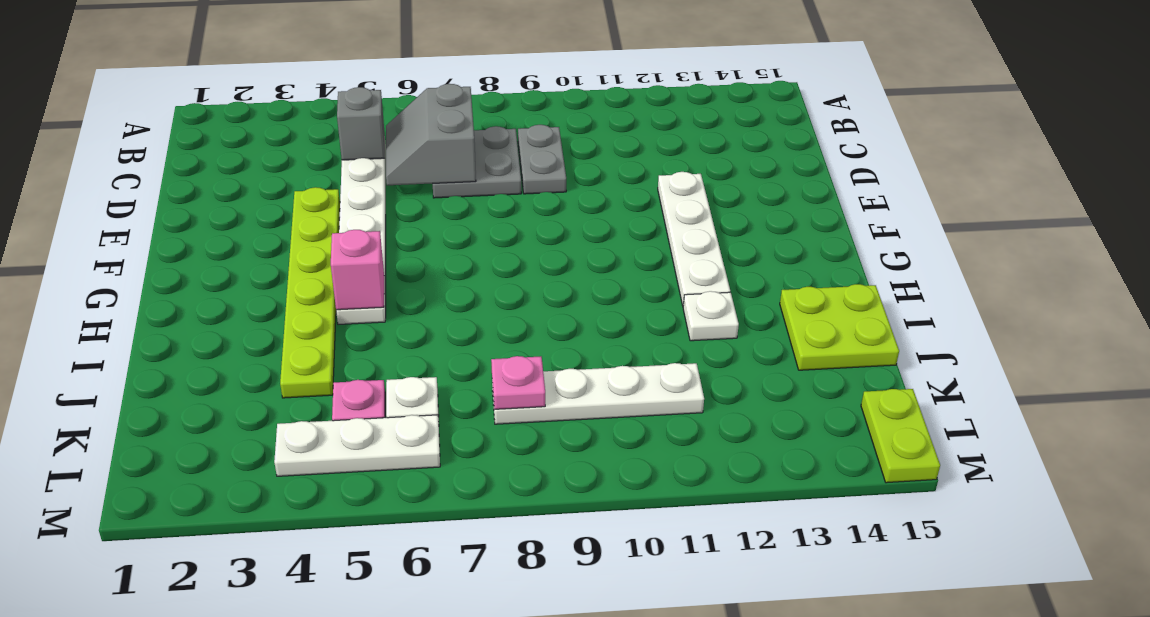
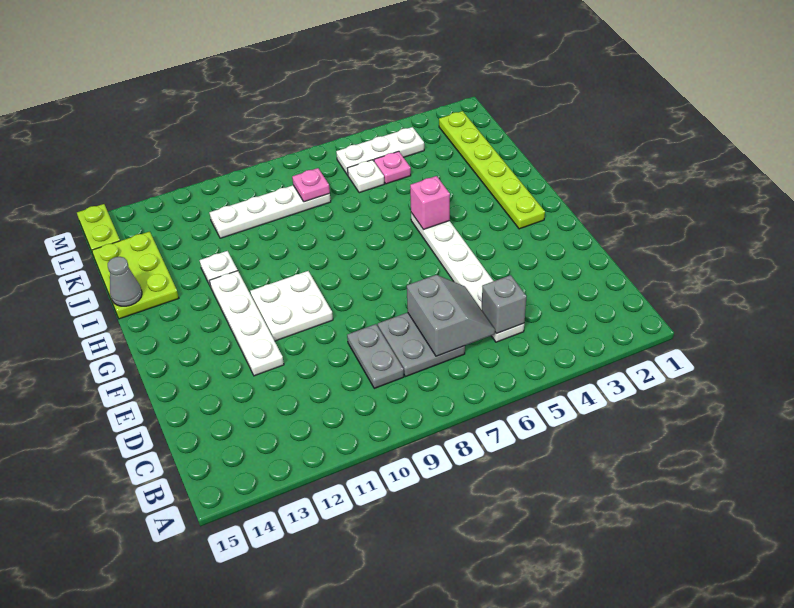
lime plate E4:J4 level 1 -> lime plate G2:L2 level 1
none -> white plate F10:G11 level 1
lime plate I14:J15 level 1 -> lime plate I14:K15 level 1
none -> grey cone I15 level 2

